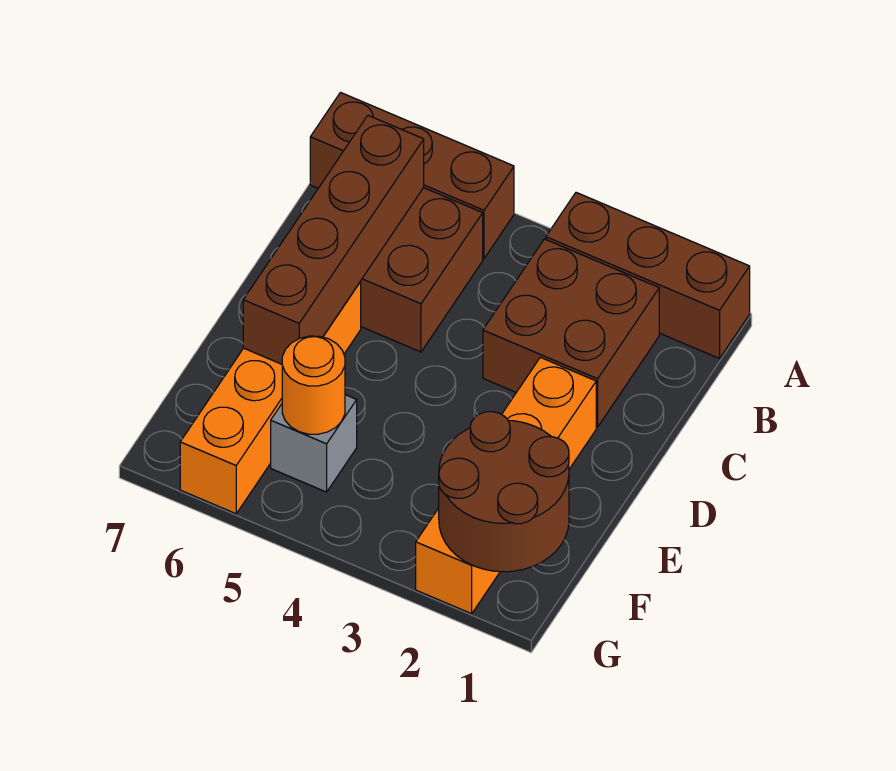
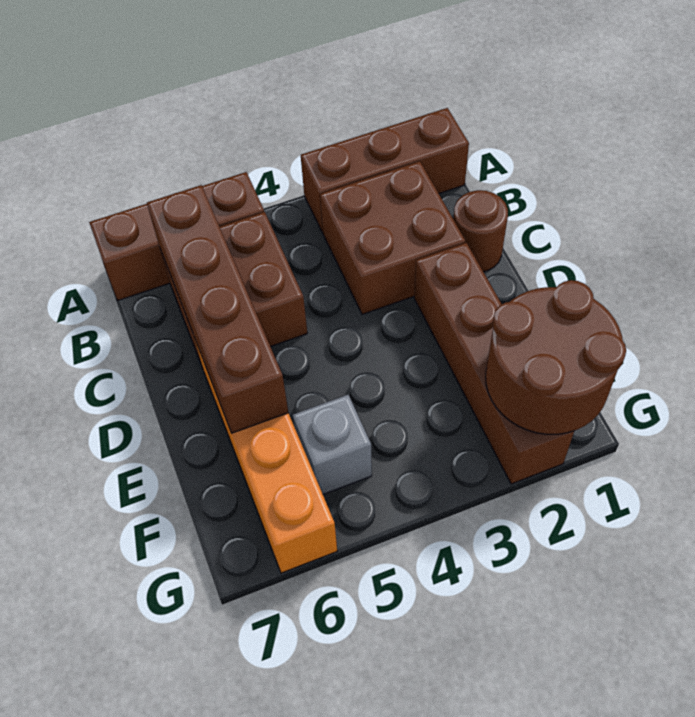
none -> brown round brick C1 level 1
orange brick D2:G2 level 1 -> brown brick D2:G2 level 1
orange round brick F5 level 2 -> none

